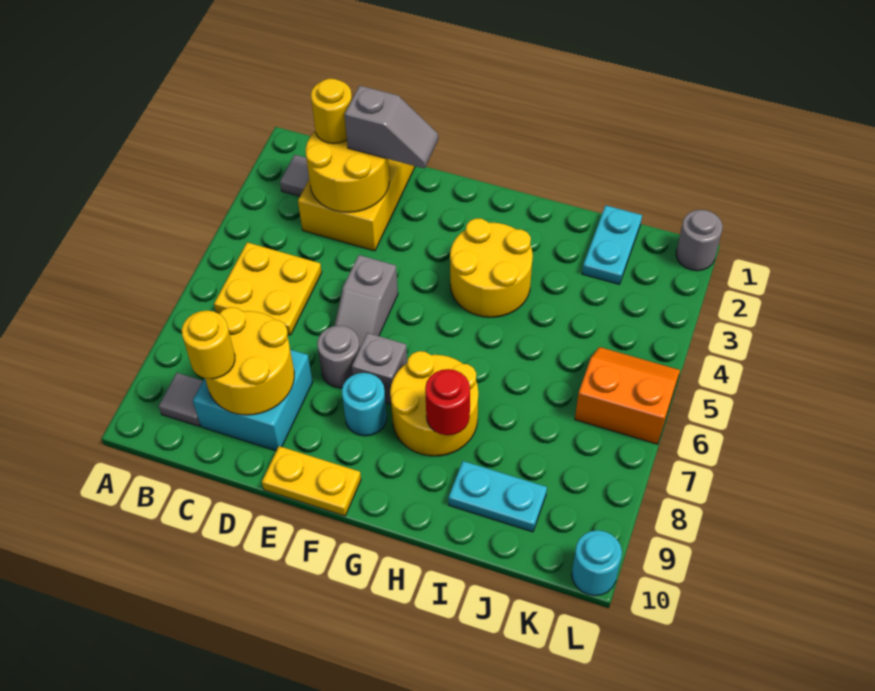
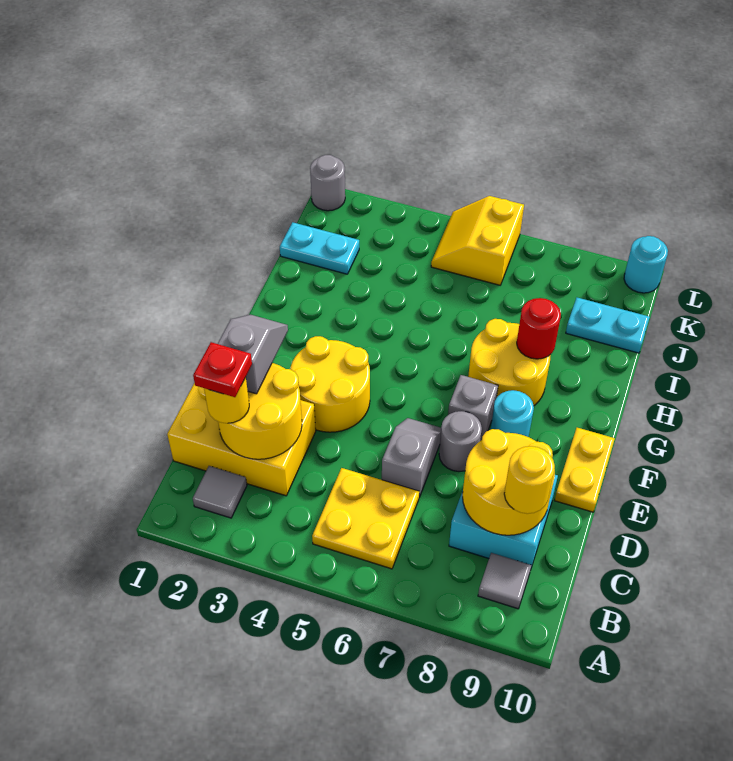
none -> red plate C2 level 4
grey slope E5:E6 level 1 top 5 -> grey slope D6:E6 level 1 top D
yellow round brick G3:H4 level 1 -> yellow round brick E3:F4 level 1
cyan plate I9:J9 level 1 -> cyan plate J9:J10 level 1
orange slope K5:L6 level 1 top 6 -> yellow slope K5:L6 level 1 top 6

